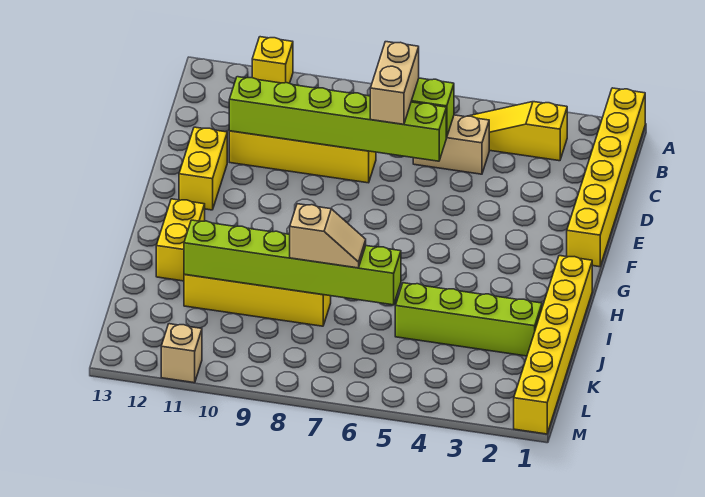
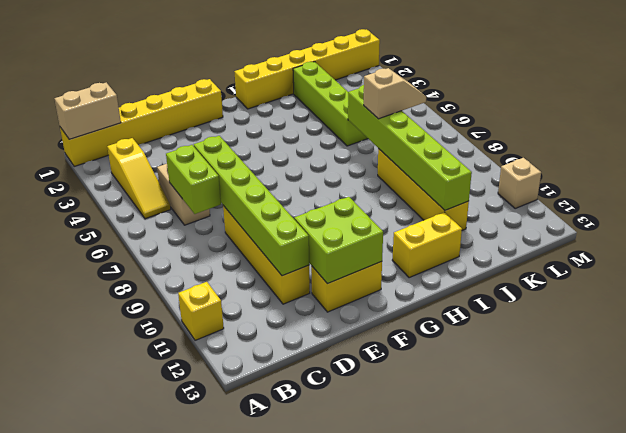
tan brick C7:D7 level 3 -> tan brick A1:B1 level 2
none -> lime brick E11:F12 level 2
tan slope J7:J8 level 3 top 8 -> tan slope J7:K7 level 3 top J

